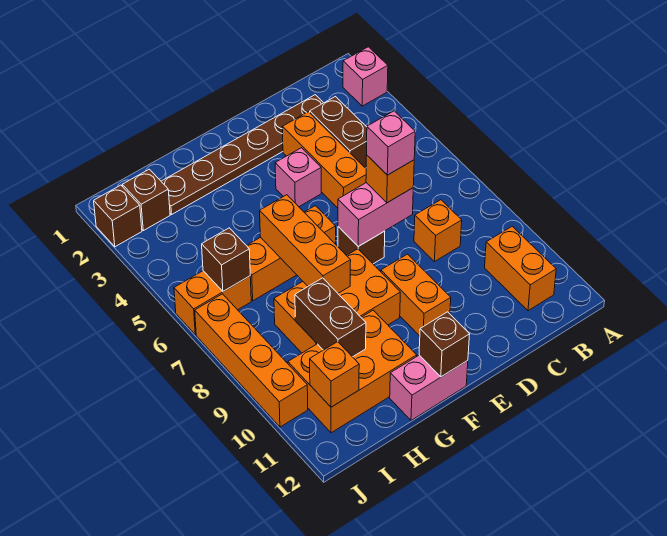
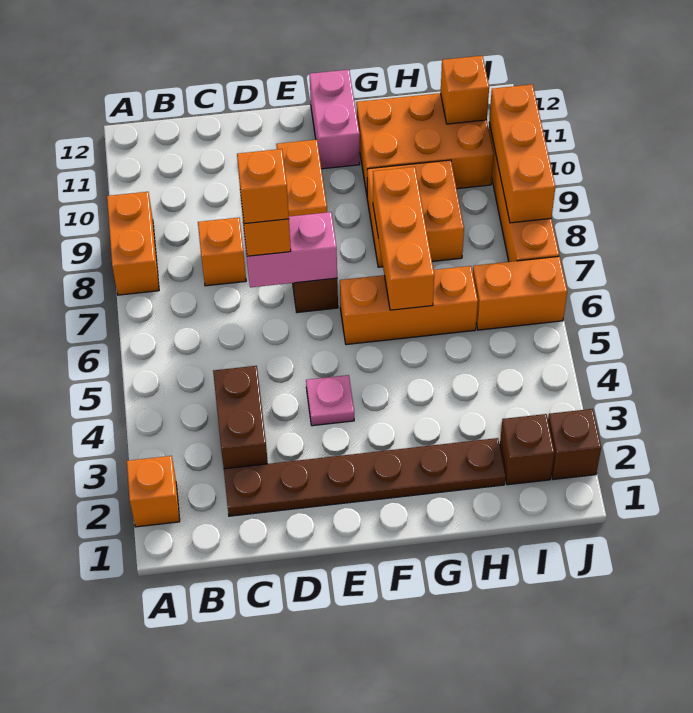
pink brick A2 level 1 -> orange brick A2 level 1
orange brick B10:B11 level 1 -> orange brick A8:A9 level 1
orange brick D3:D5 level 1 -> orange brick J8:J10 level 2
pink brick D7 level 4 -> orange brick D7 level 4
pink brick E4 level 1 -> pink plate E4 level 1
orange brick F8:H9 level 1 -> orange brick G8:H9 level 1
pink brick F12:G12 level 1 -> pink brick F11:F12 level 1
brown brick F12 level 2 -> none
brown brick H9:H10 level 2 -> none
brown brick I6 level 2 -> none

